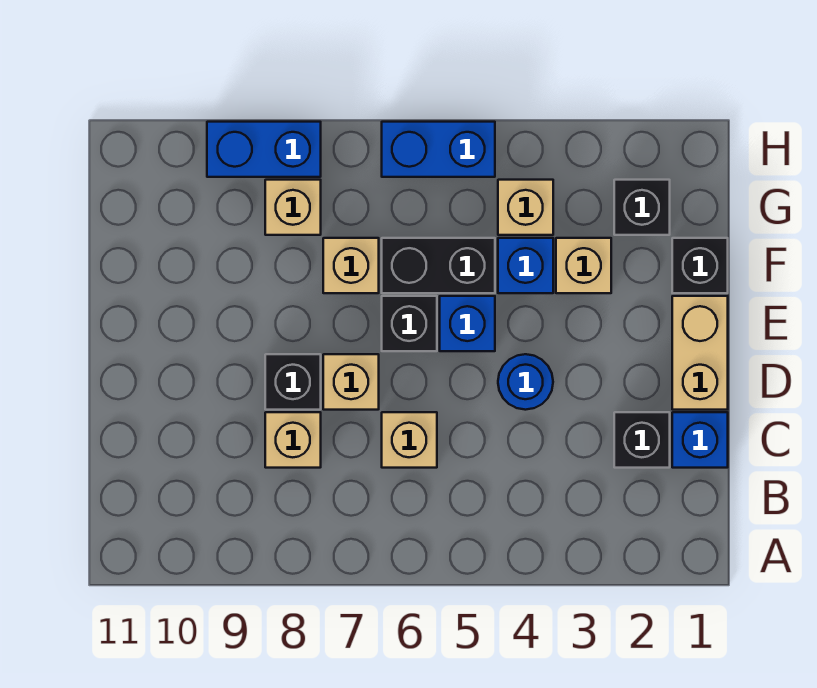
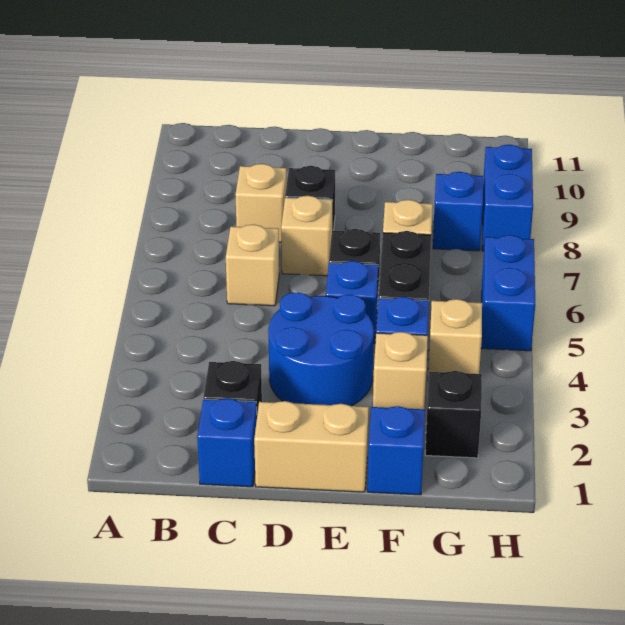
blue round brick D4 level 1 -> blue round brick D3:E4 level 1
black brick F1 level 1 -> blue brick F1 level 1
tan brick G8 level 1 -> blue brick G8 level 1

